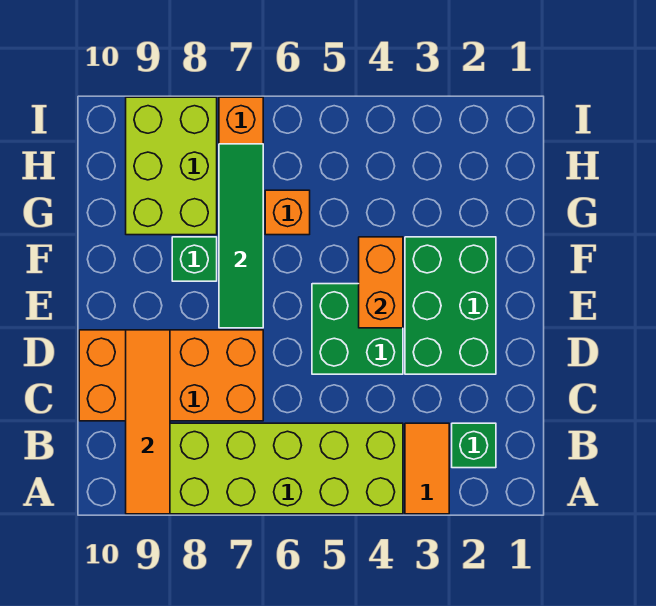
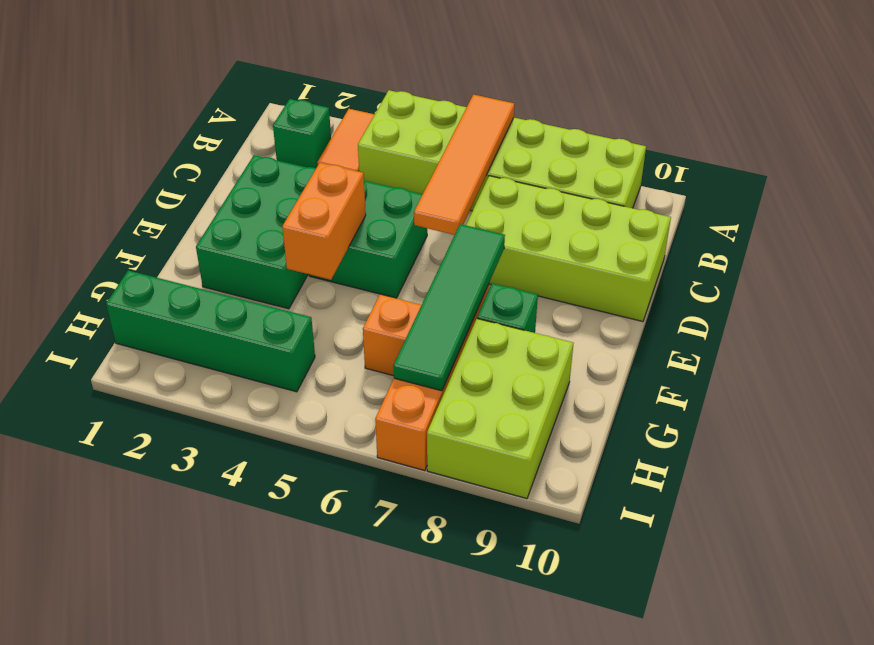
orange tile A9:D9 level 2 -> orange tile A6:D6 level 2
orange brick C7:D10 level 1 -> lime brick C7:D10 level 1
none -> green brick H1:H4 level 1

